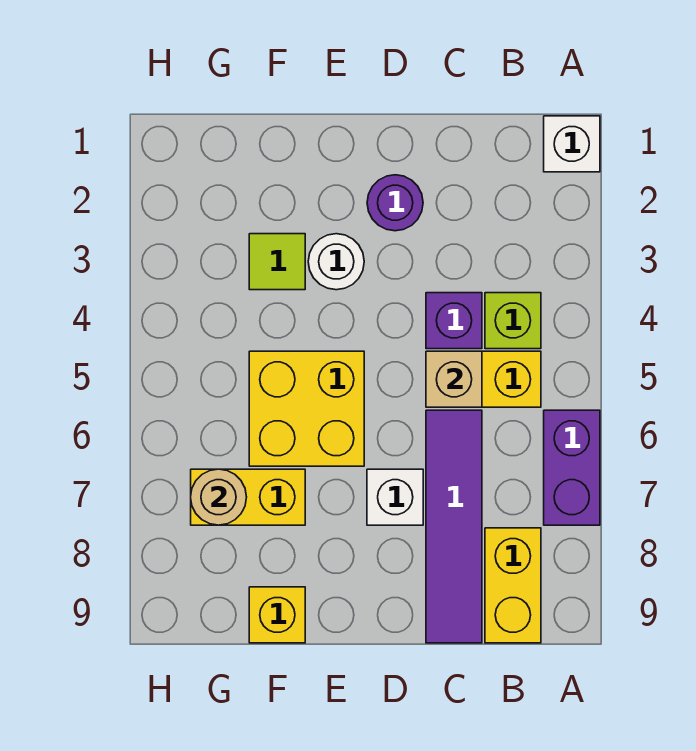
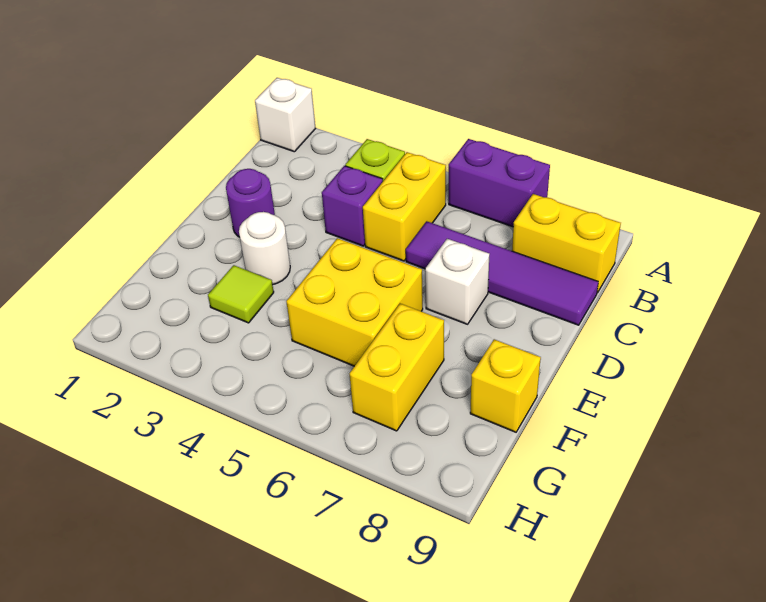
tan brick C5 level 2 -> none
tan round brick G7 level 2 -> none

